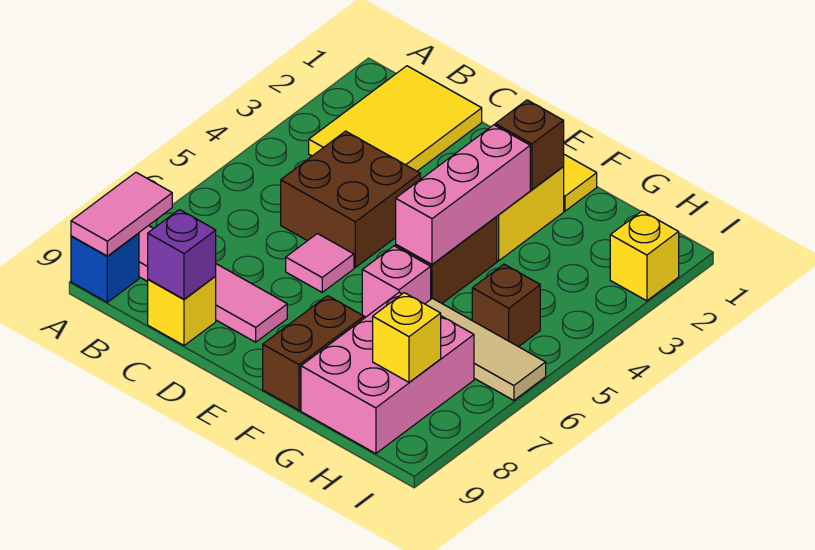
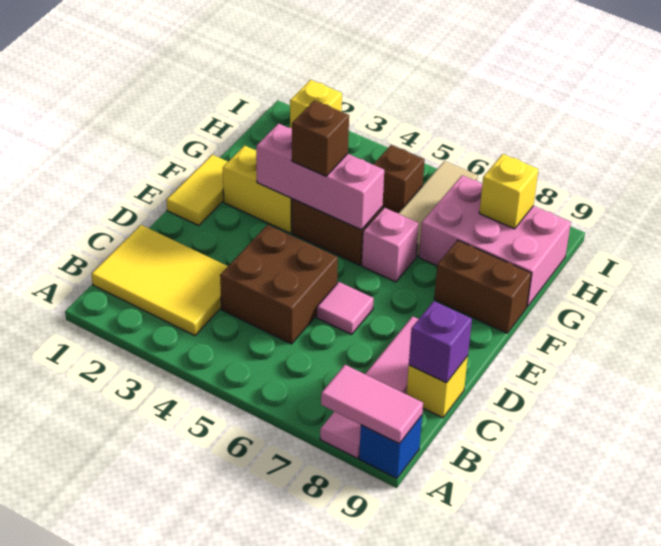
brown brick F2 level 2 -> brown brick F4 level 3

